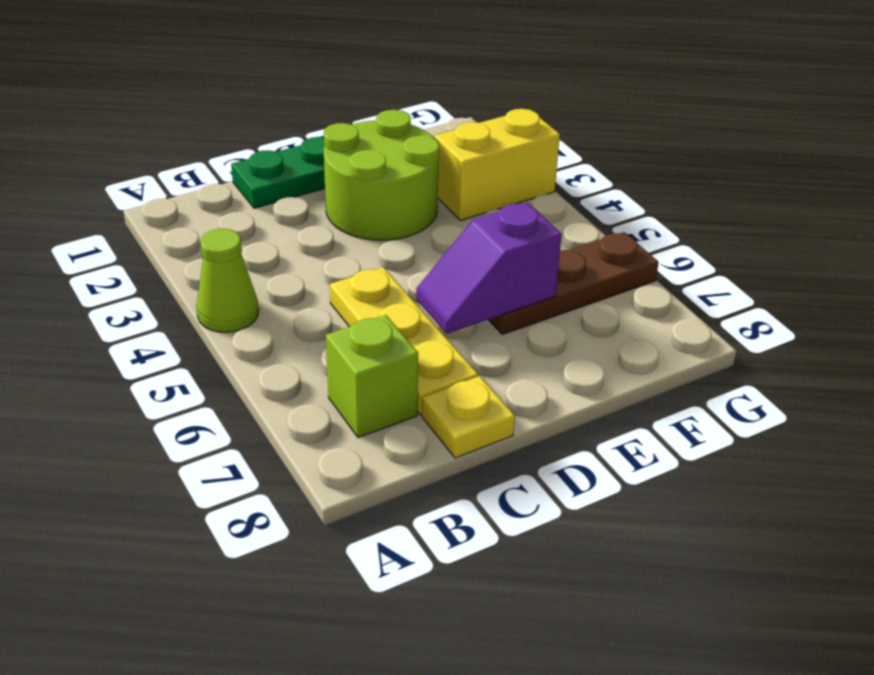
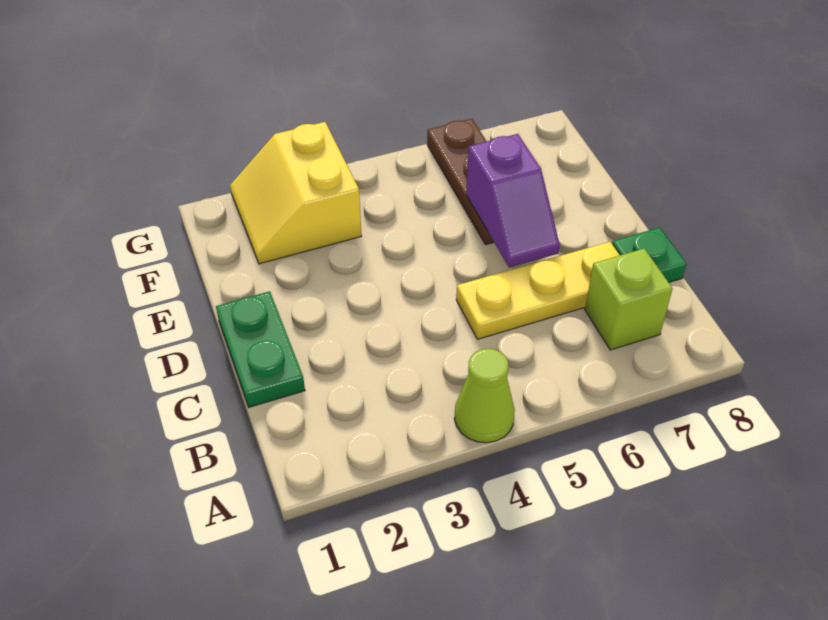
yellow plate C8 level 1 -> green plate C8 level 1
lime round brick D2:E3 level 1 -> none

